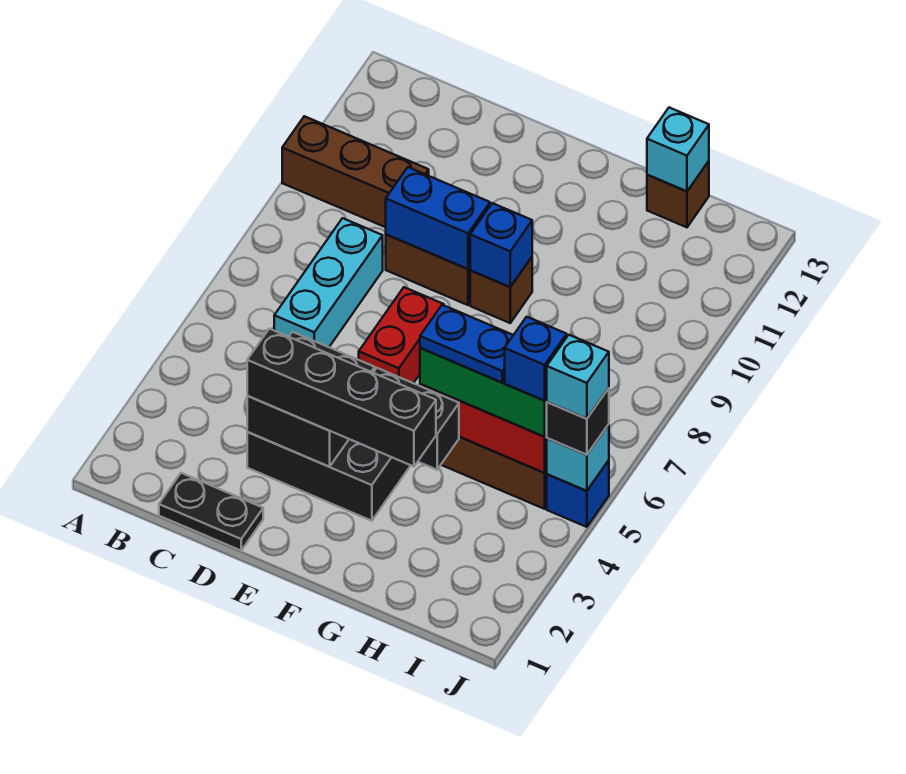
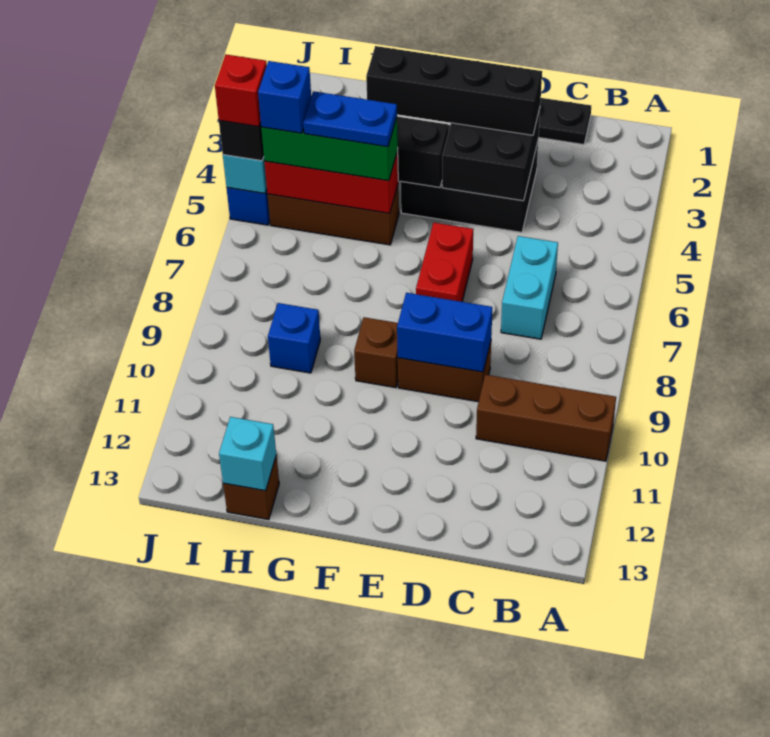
cyan brick C6:C8 level 1 -> cyan brick C6:C7 level 1
blue brick F9 level 2 -> blue brick H9 level 1
cyan brick J5 level 4 -> red brick J5 level 4

